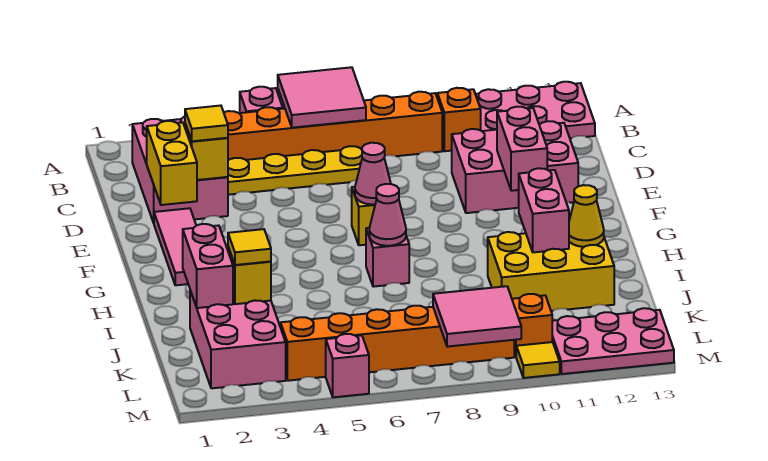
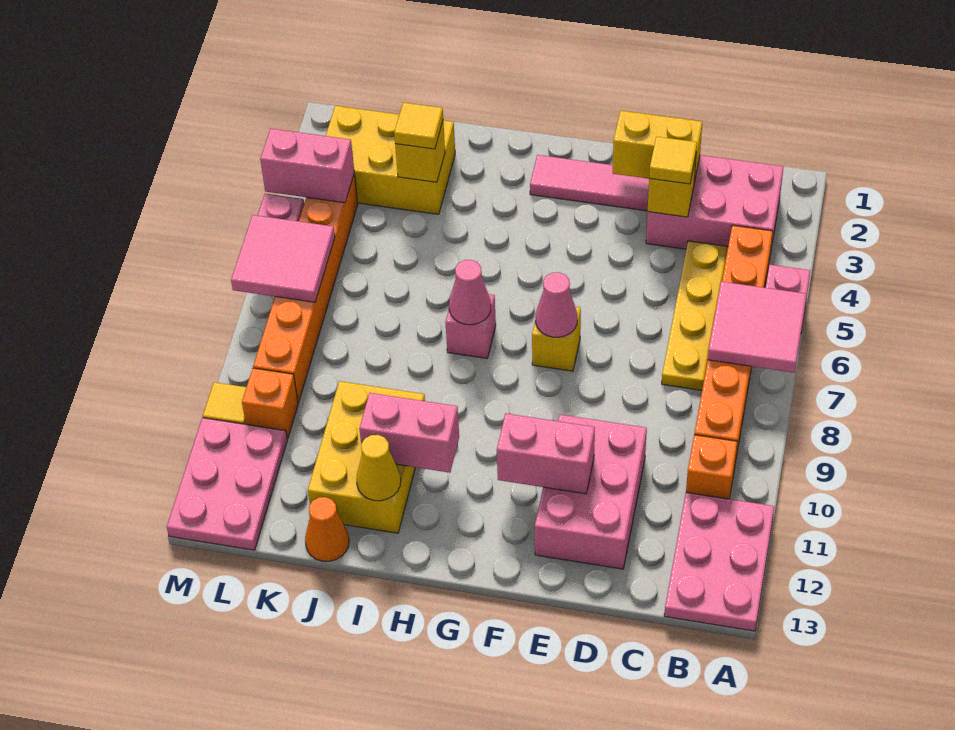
pink brick I2:J2 level 2 -> pink brick L4:M4 level 2
pink brick J2:L3 level 1 -> yellow brick J2:L3 level 1
none -> orange cone J13 level 1
pink tile L8:M9 level 2 -> pink tile L6:M7 level 2

